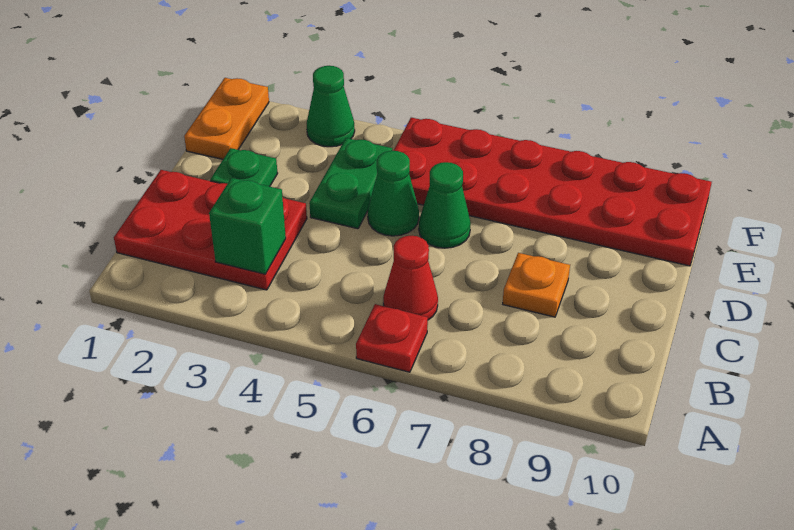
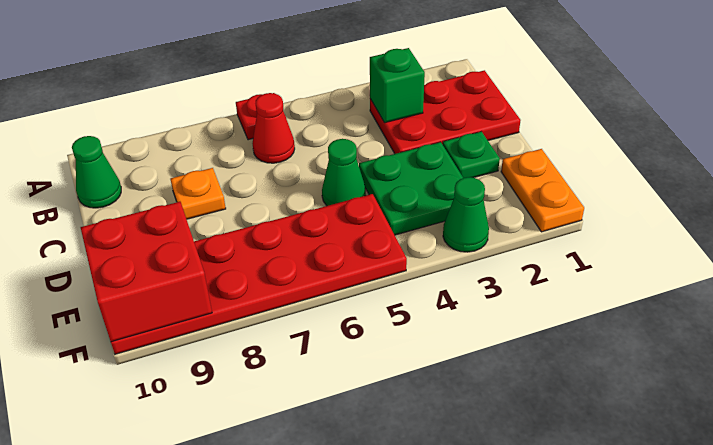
green plate D4:E4 level 1 -> green plate D3:E4 level 1
green cone D6 level 1 -> green cone B10 level 1
none -> red brick E9:F10 level 2

